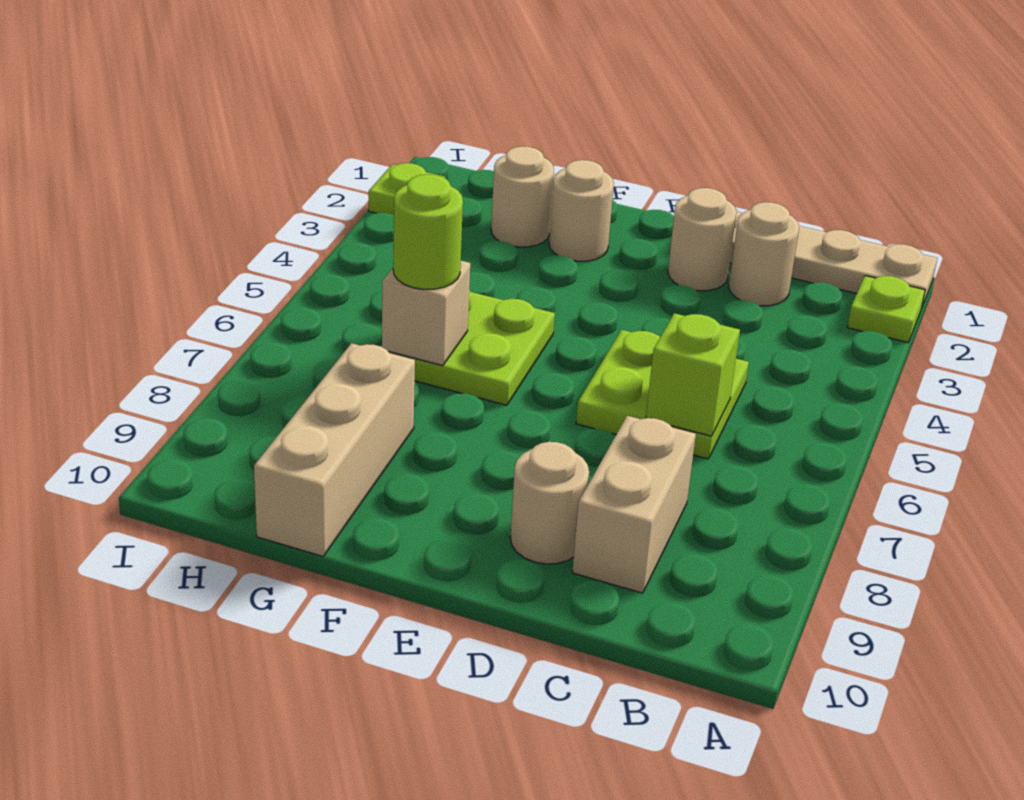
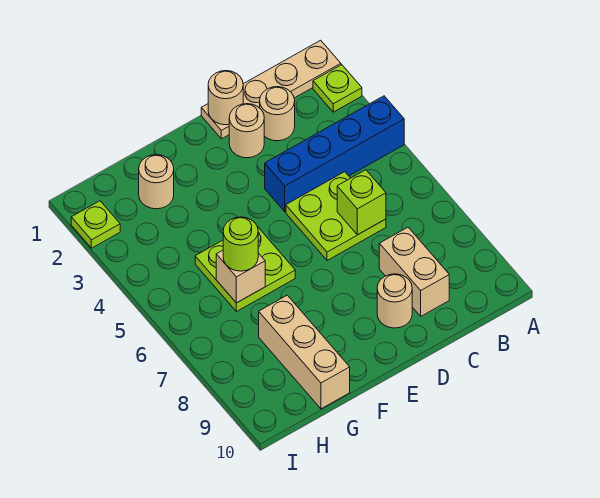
none -> blue brick A4:D4 level 1
tan round brick F2 level 1 -> tan round brick D1 level 2

